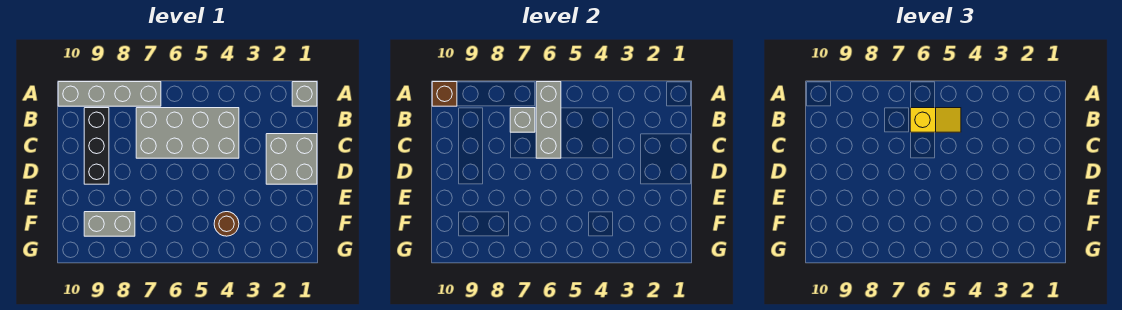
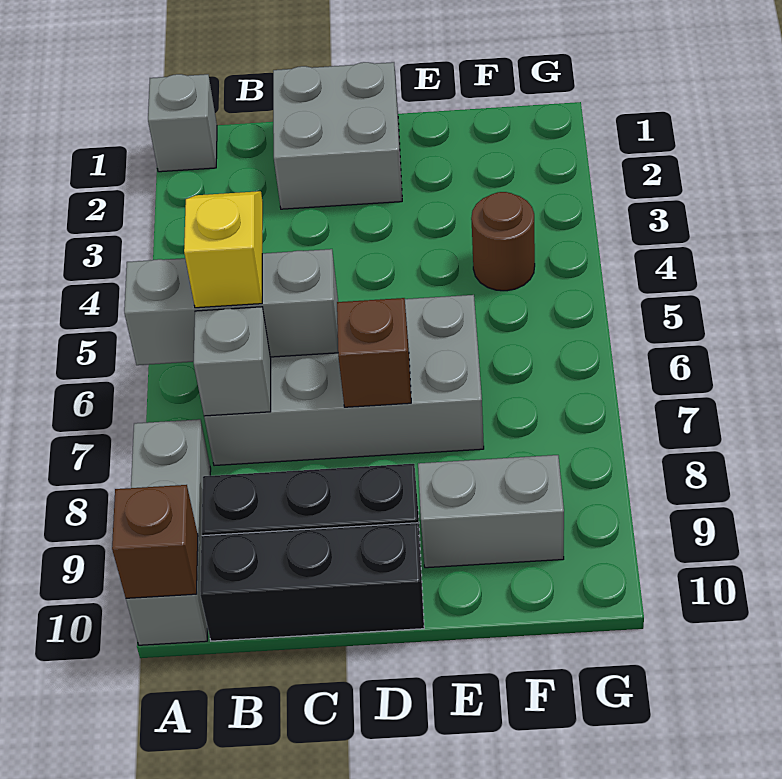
grey brick A7:A10 level 1 -> grey brick A8:A10 level 1
grey brick B4:C7 level 1 -> grey brick B6:E7 level 1
none -> black brick B10:D10 level 1
none -> brown brick D7 level 2
grey brick F8:F9 level 1 -> grey brick E9:F9 level 1

